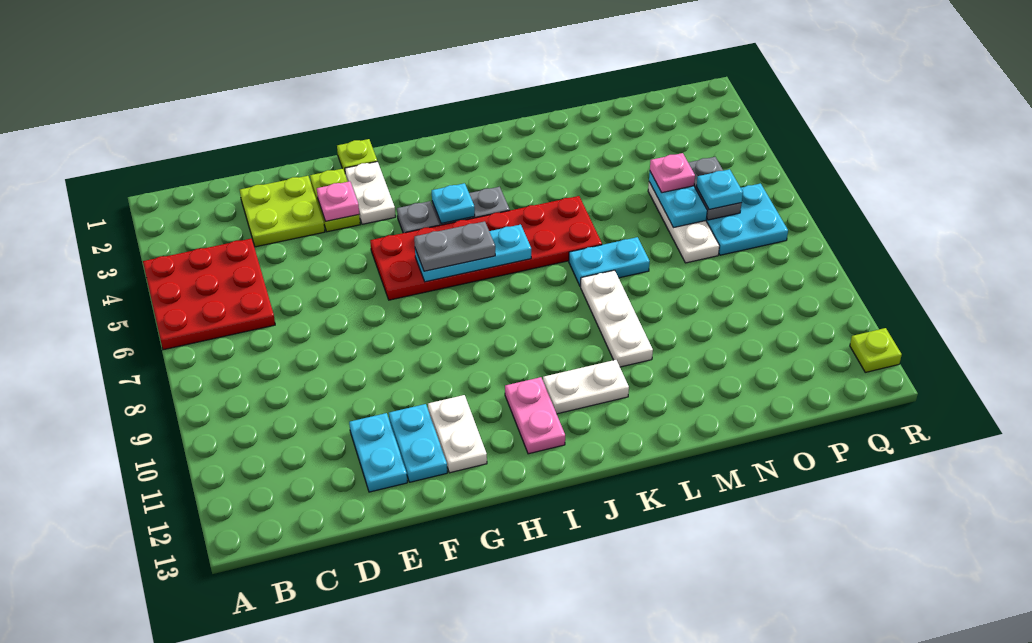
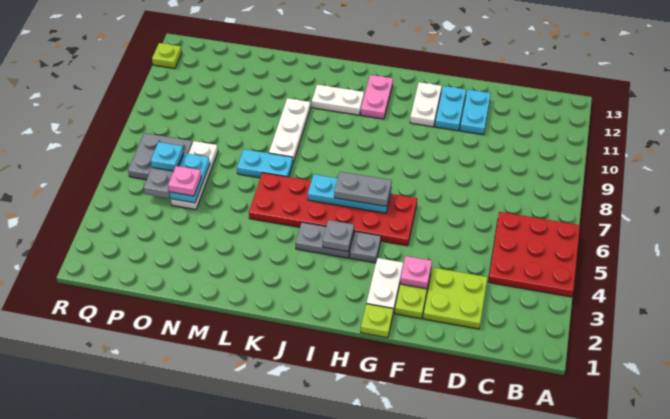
cyan plate I4 level 2 -> grey plate I4 level 2
cyan plate P6:Q7 level 1 -> grey plate P6:Q7 level 1

